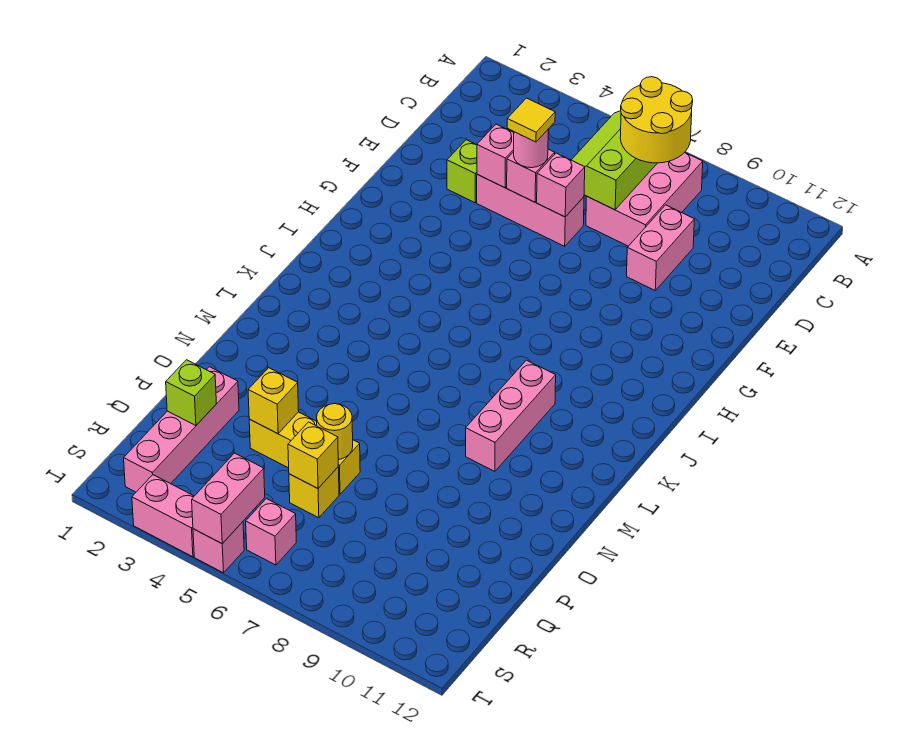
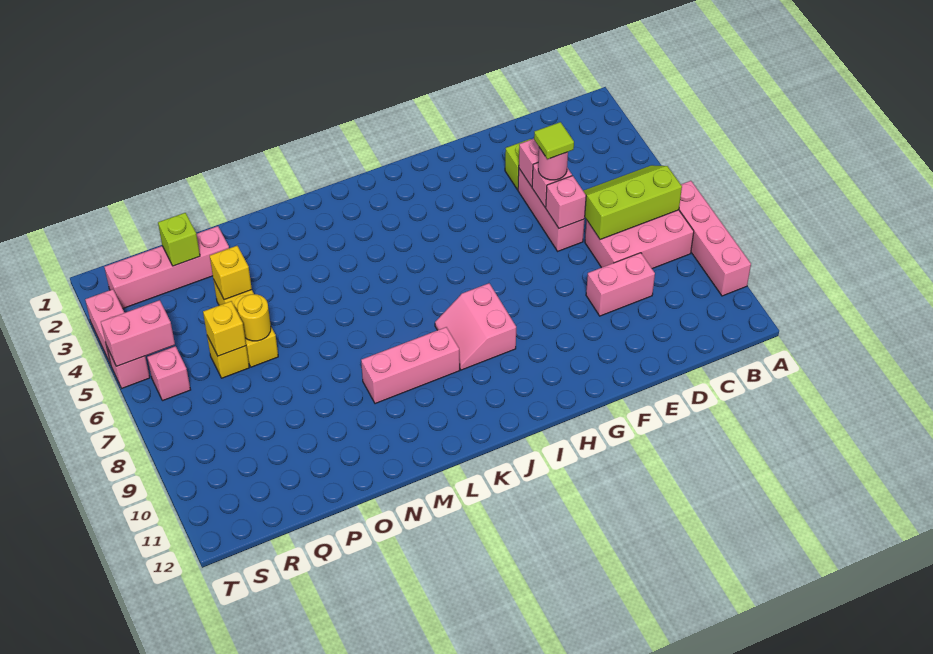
none -> pink brick A7:A10 level 1
yellow round brick B7:C8 level 3 -> none
yellow tile E5 level 4 -> lime tile E5 level 4
none -> pink slope I8:J9 level 1 top I

